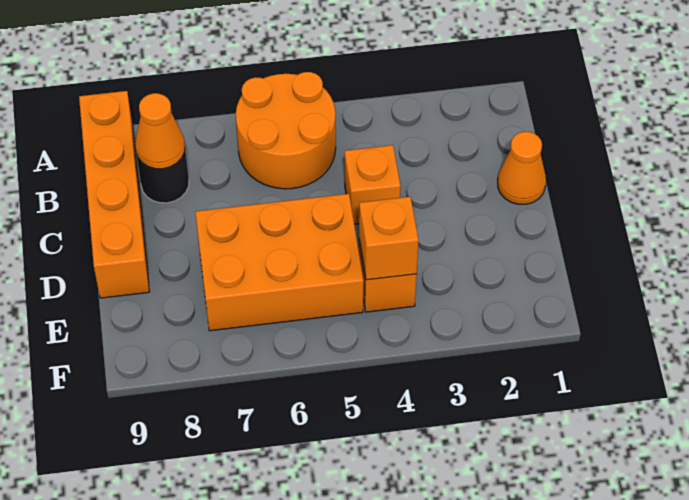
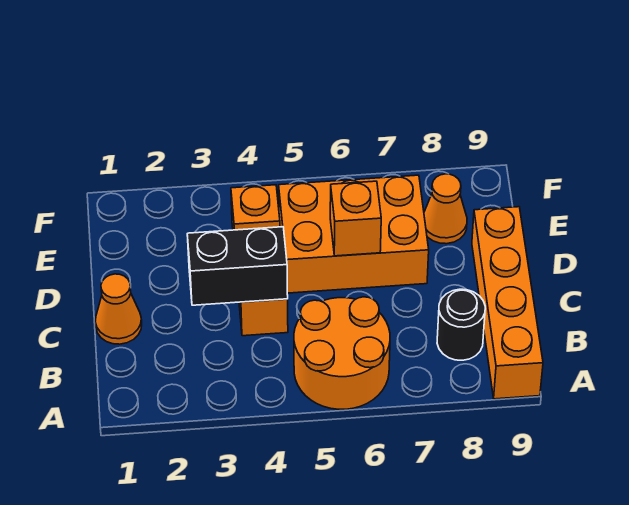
orange cone B8 level 2 -> orange cone E8 level 1
none -> black brick C3:C4 level 2
orange brick E4 level 2 -> orange brick D6 level 2

